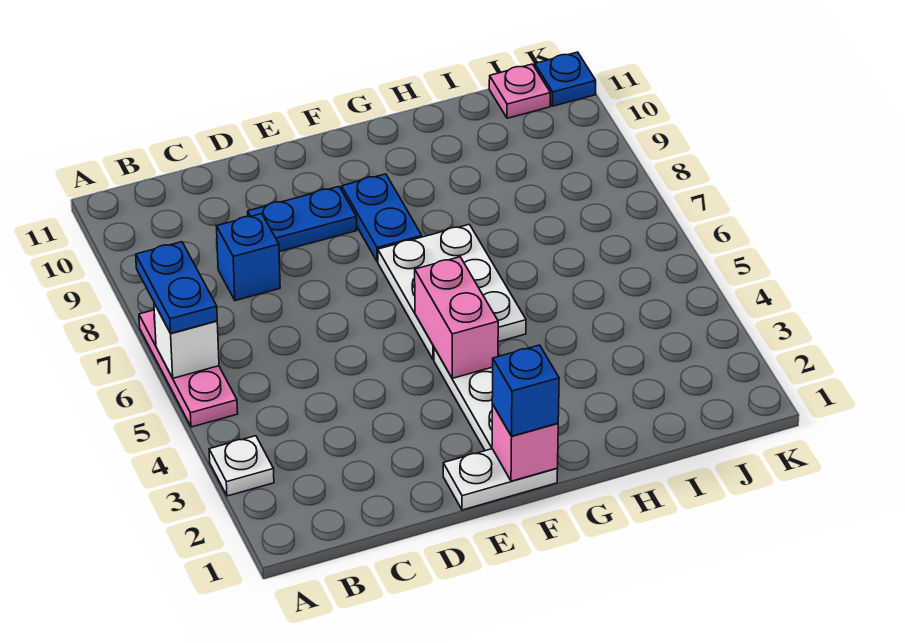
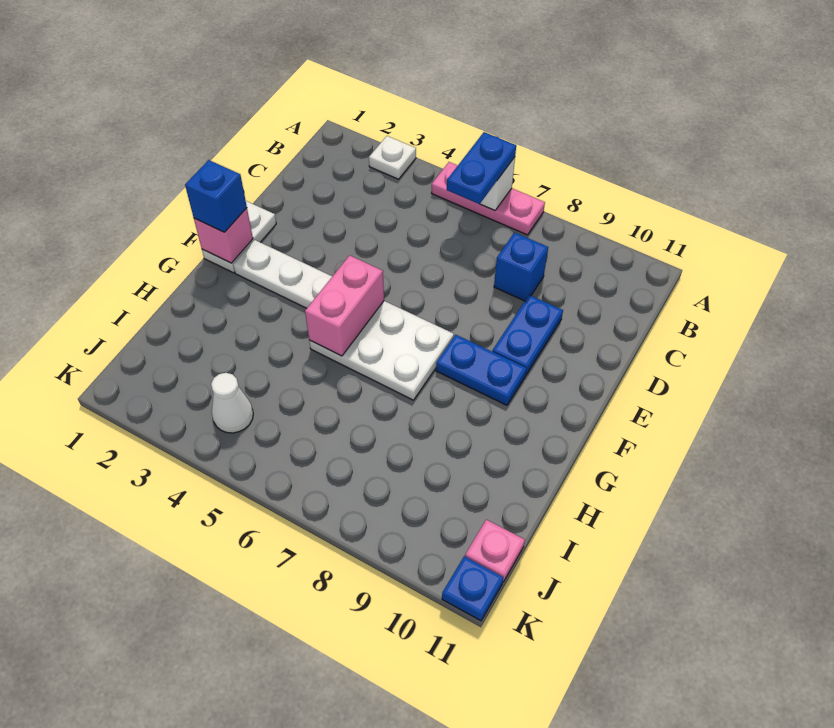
blue plate A6:A7 level 3 -> blue plate A6:B6 level 3
pink brick F4:F5 level 2 -> pink brick F5:G5 level 2
none -> white cone J4 level 1

